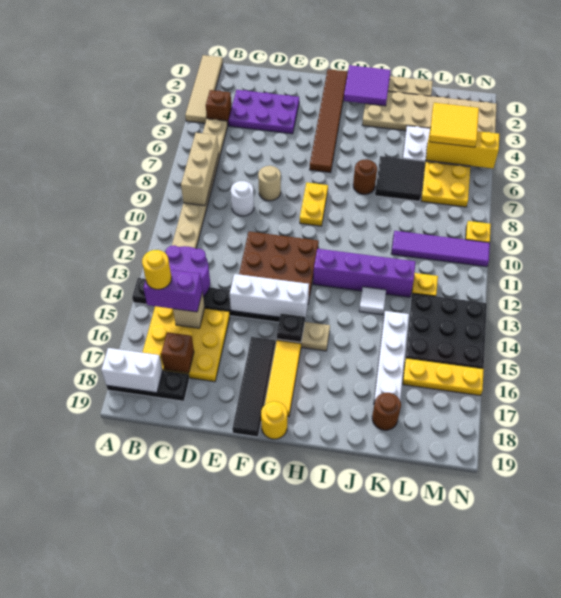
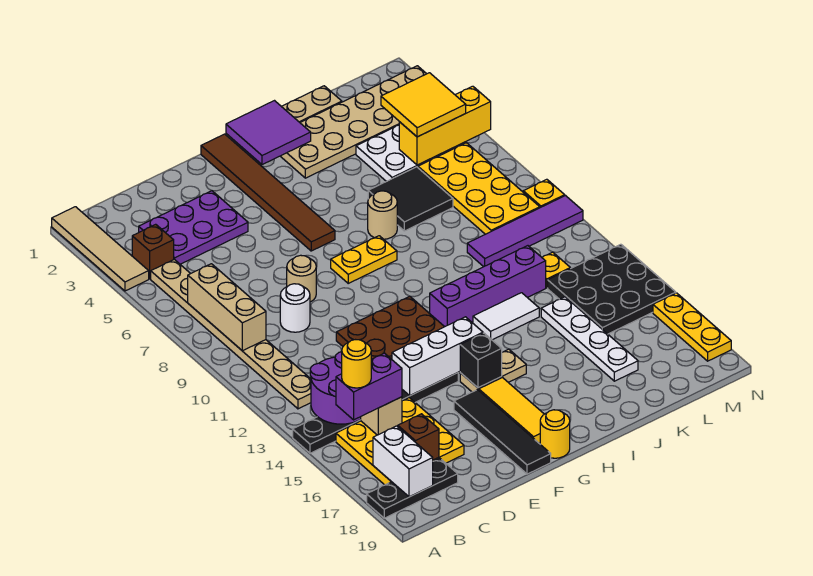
white brick A18:B18 level 2 -> white brick B17:B18 level 2
yellow plate G8:G9 level 1 -> yellow plate G8:H8 level 1
black plate G15 level 2 -> black brick G15 level 2
brown round brick I7 level 1 -> tan round brick I7 level 1
white tile J13 level 1 -> white tile I13:J13 level 1
brown round brick K18 level 1 -> none
yellow plate L6:M7 level 1 -> yellow plate L6:M9 level 1
yellow plate L16:N16 level 1 -> yellow plate N16:N18 level 1

